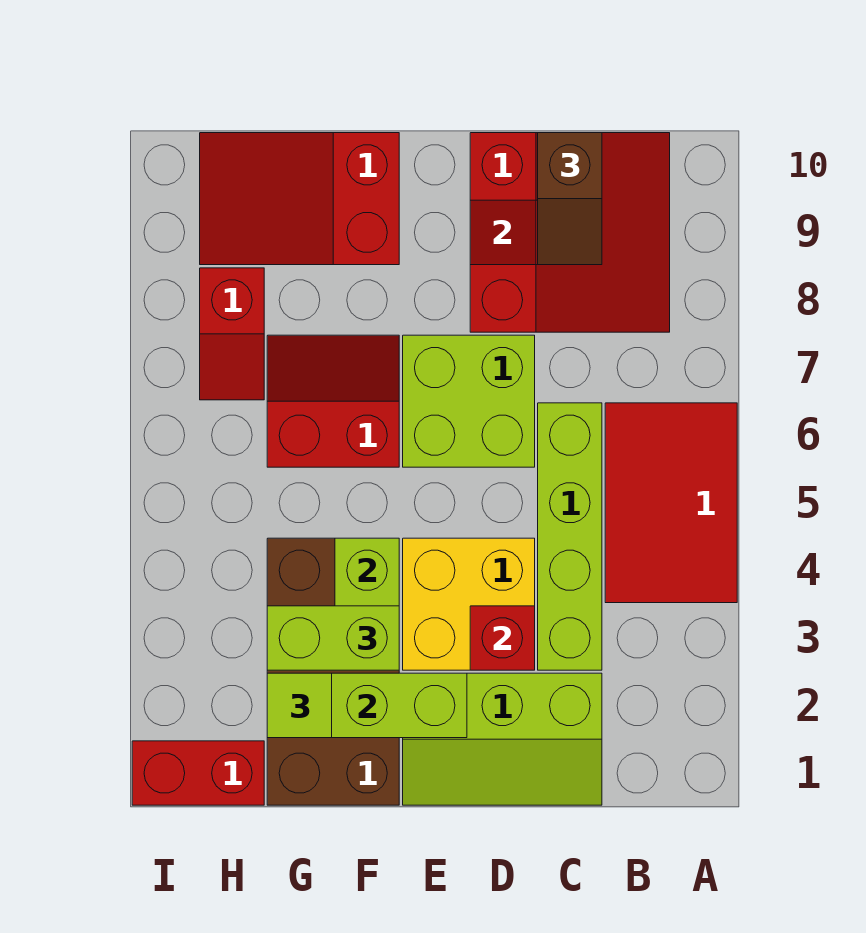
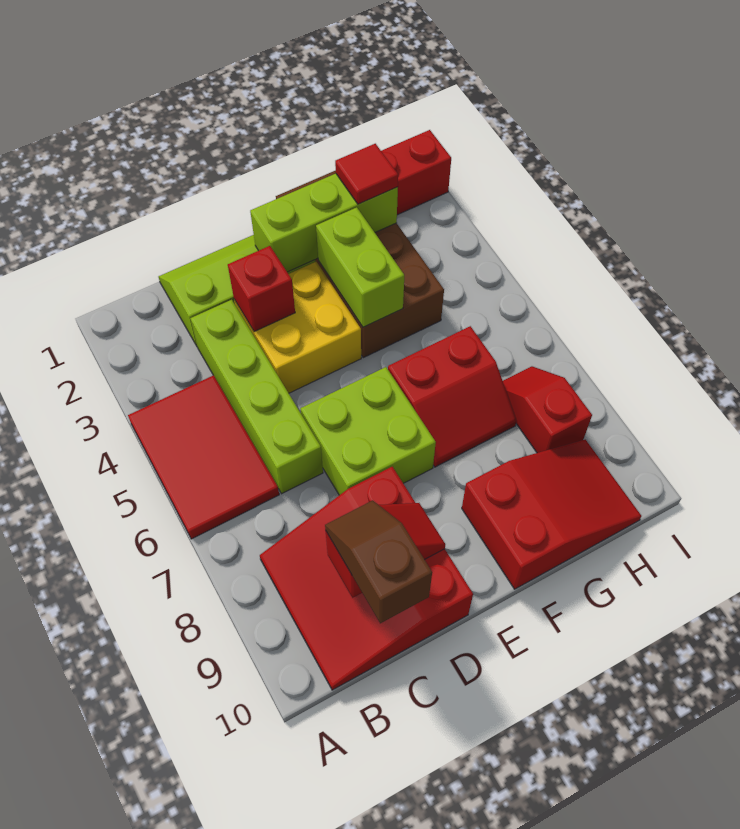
lime brick F3:G3 level 3 -> none
lime tile G2 level 3 -> red tile G2 level 3

